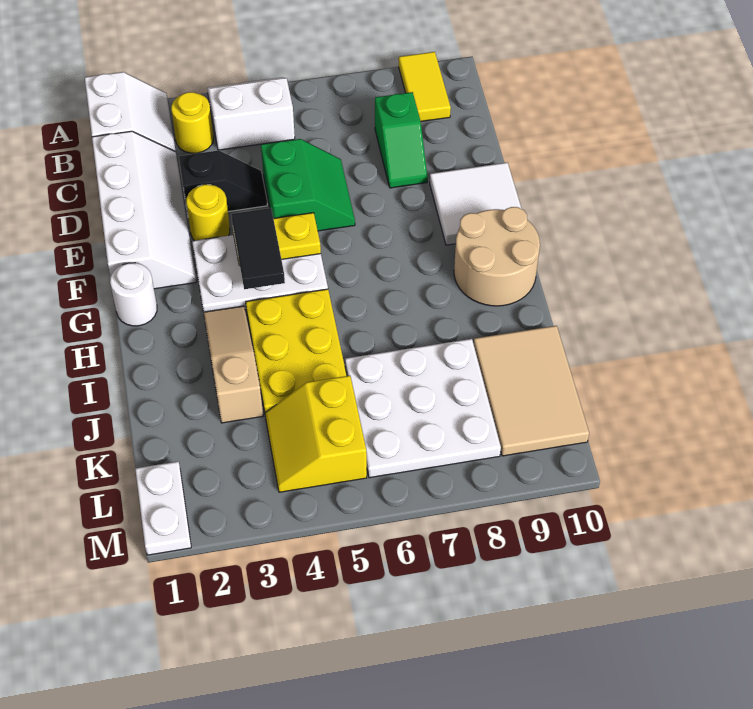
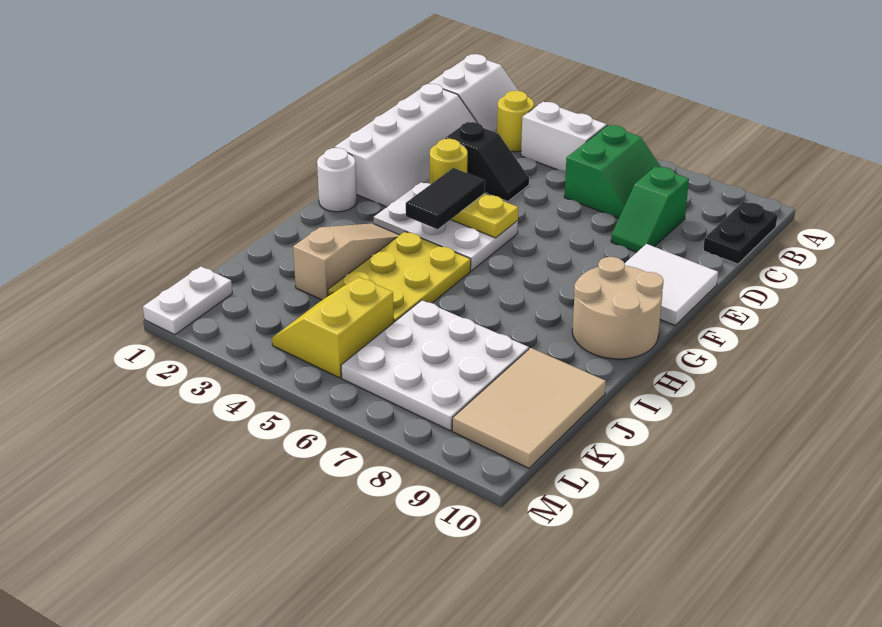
yellow tile A9:B9 level 1 -> none
none -> black plate B10:C10 level 1
green slope D5:E6 level 1 top 5 -> green slope B6:C7 level 1 top 6

